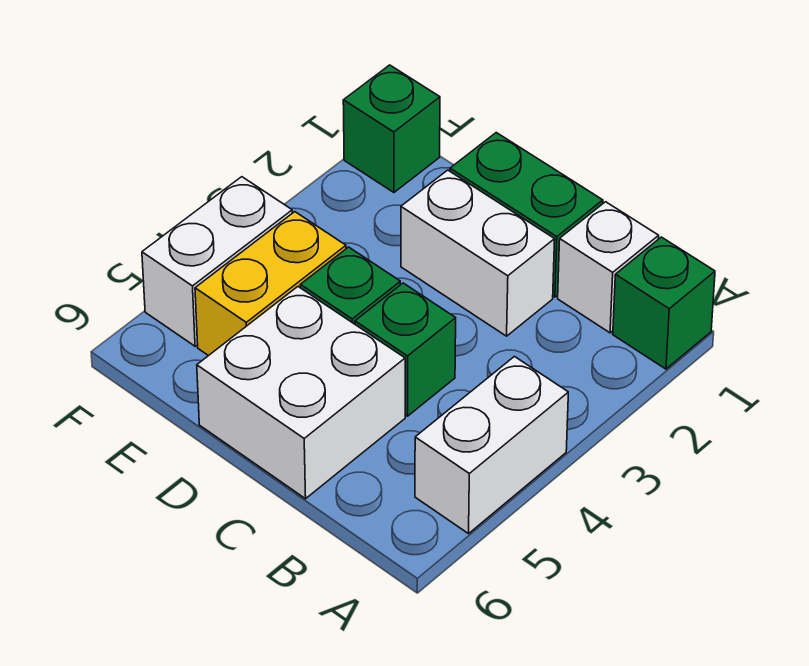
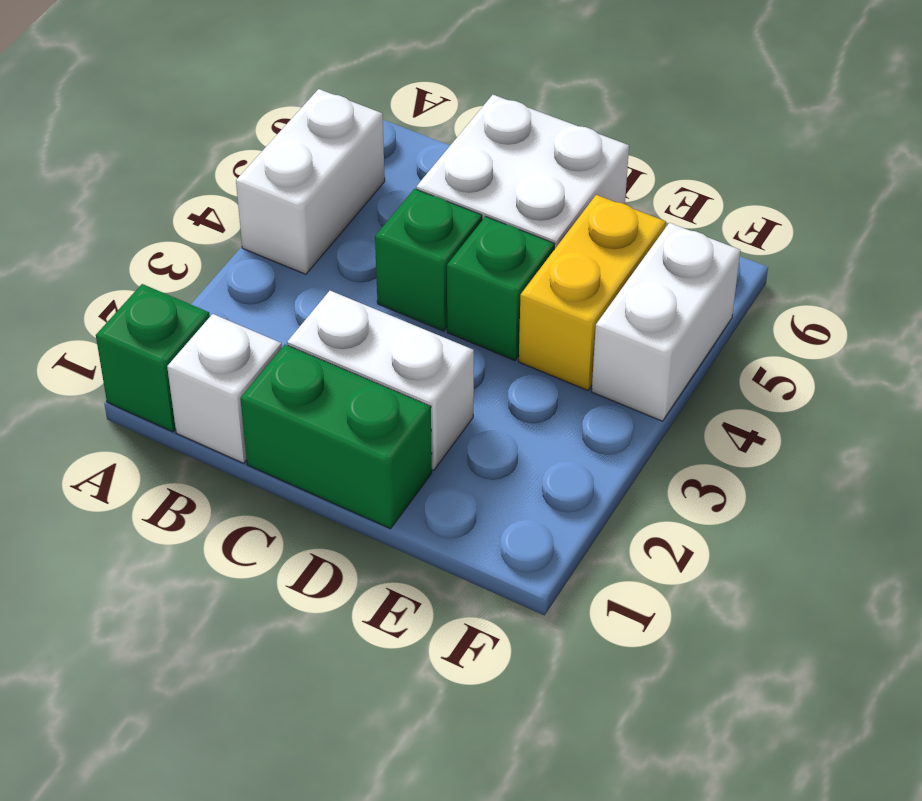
green brick F1 level 1 -> none

